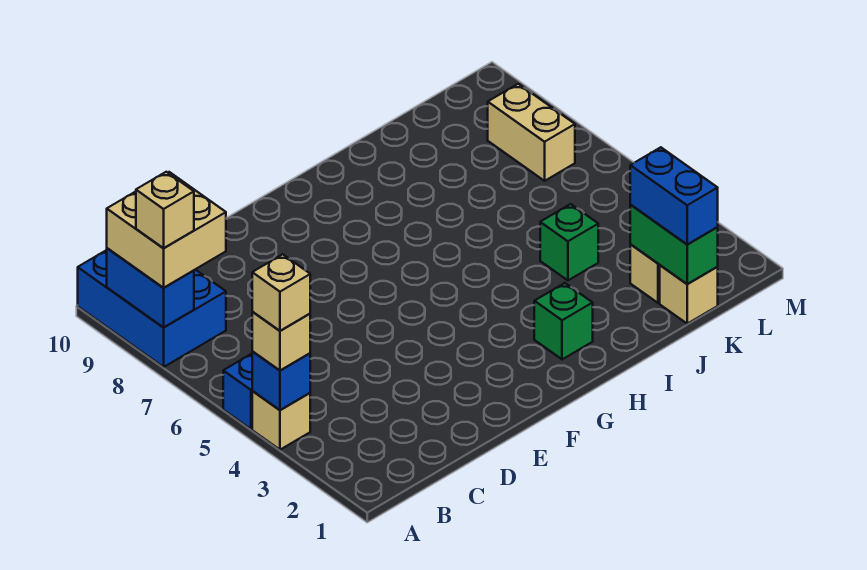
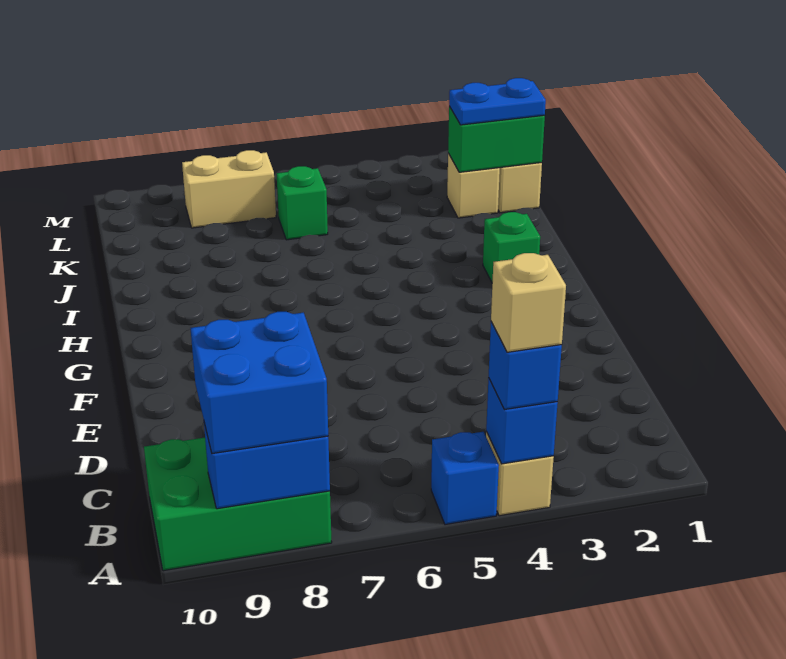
tan brick A4 level 3 -> blue brick A4 level 3
blue brick A8:B10 level 1 -> green brick A8:B10 level 1
tan brick A8:B9 level 3 -> blue brick A8:B9 level 3
tan brick A8 level 4 -> none
green brick J4 level 1 -> green brick K6 level 1
blue brick K1:K2 level 3 -> blue plate K1:K2 level 3

